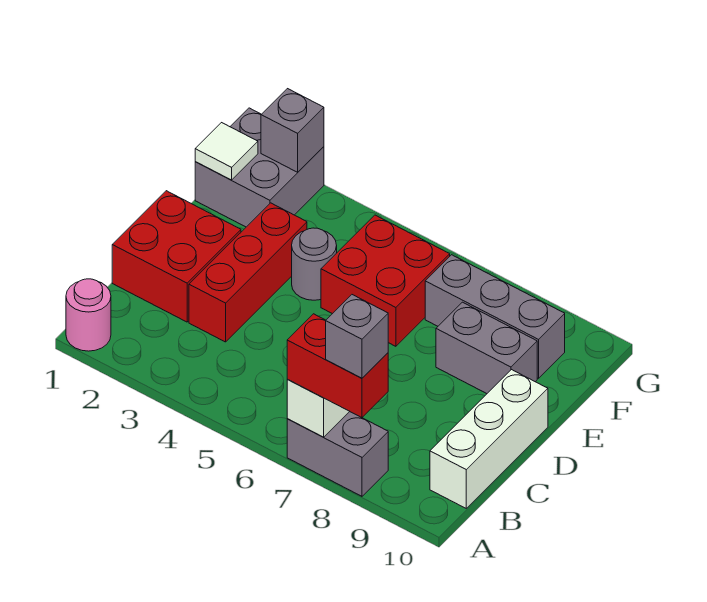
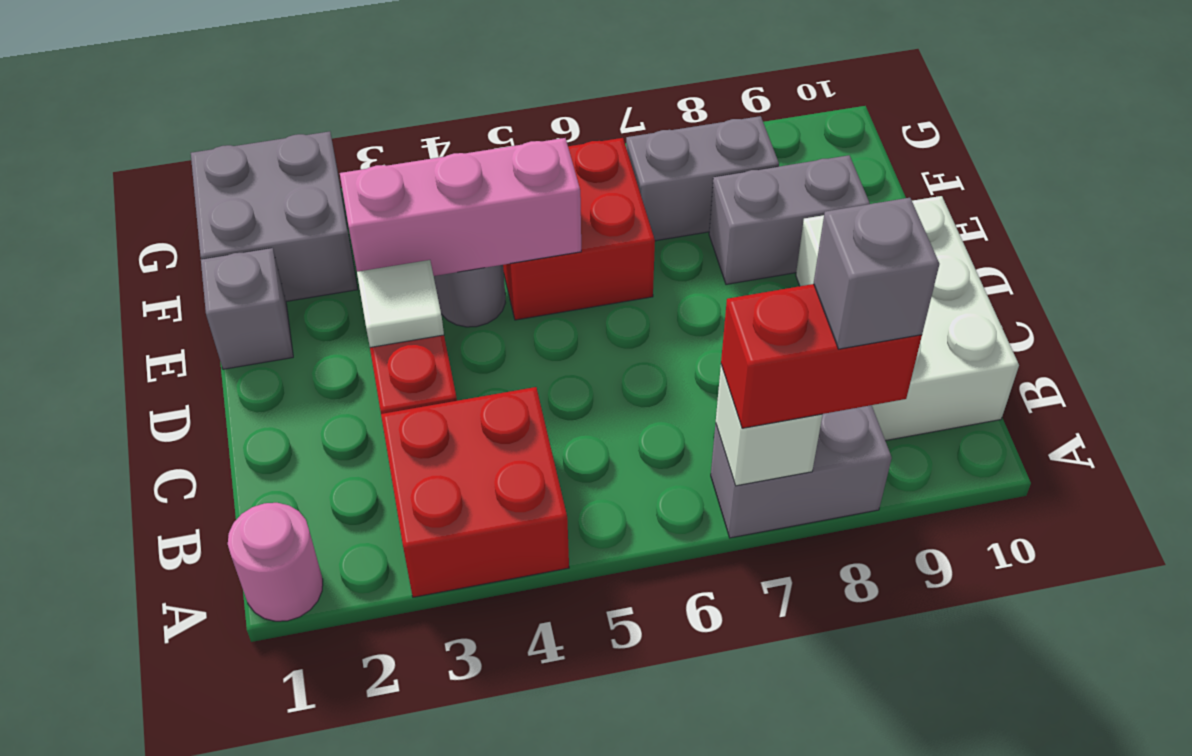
white brick B10:D10 level 1 -> white brick B9:D10 level 1
red brick C1:D2 level 1 -> red brick A3:B4 level 1
none -> pink brick E3:E5 level 2
white tile F1 level 2 -> white tile D3 level 2
grey brick F7:F9 level 1 -> grey brick F7:F8 level 1
grey brick G2 level 2 -> grey brick E1 level 1

